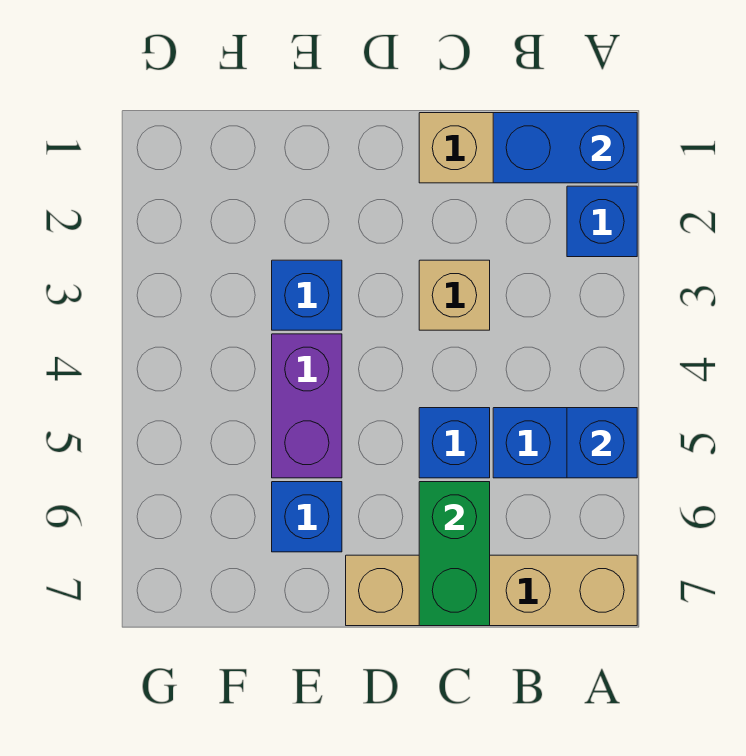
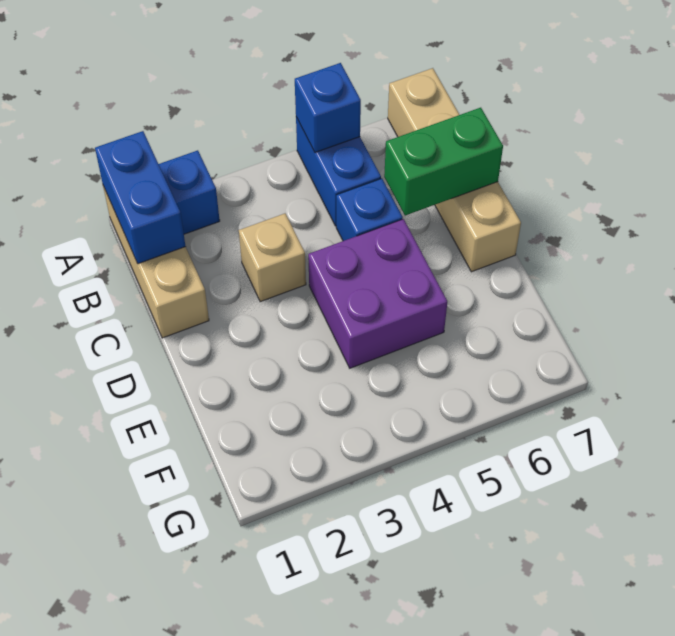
blue brick E3 level 1 -> none
purple brick E4:E5 level 1 -> purple brick D4:E5 level 1
blue brick E6 level 1 -> none

